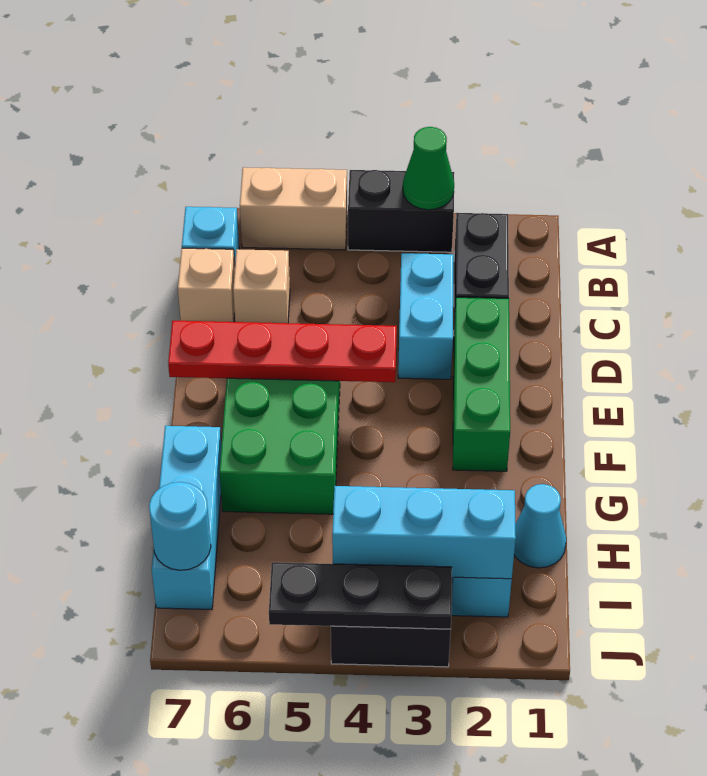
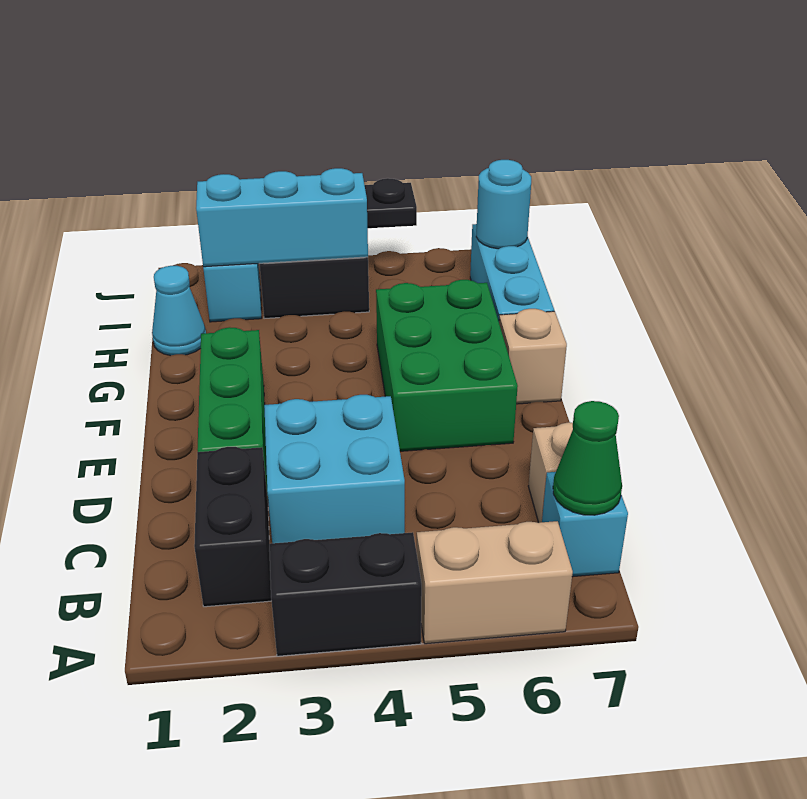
green cone A3 level 2 -> green cone B7 level 2
cyan brick C3:D3 level 1 -> cyan brick C3:D4 level 1
tan brick C6 level 1 -> tan brick F7 level 1
red plate E4:E7 level 2 -> none

